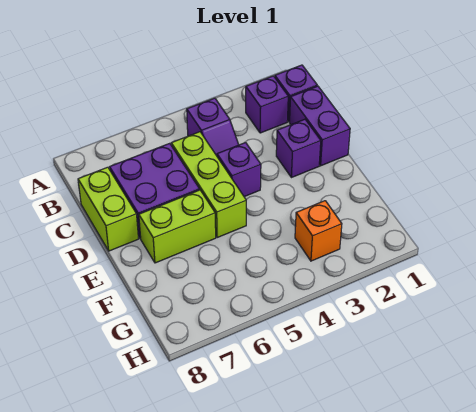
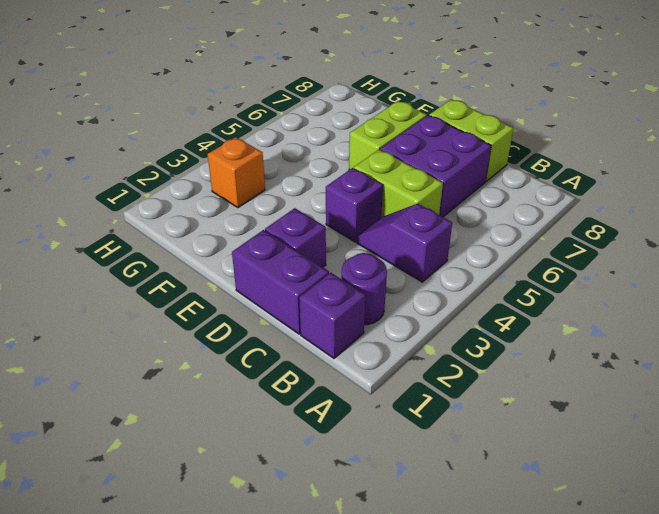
purple brick B2 level 1 -> purple round brick B2 level 1
lime brick C5:E5 level 1 -> lime brick C5:D5 level 1

